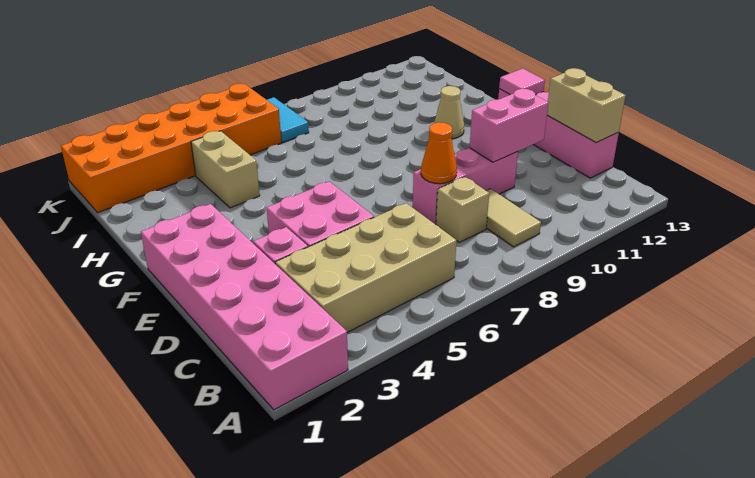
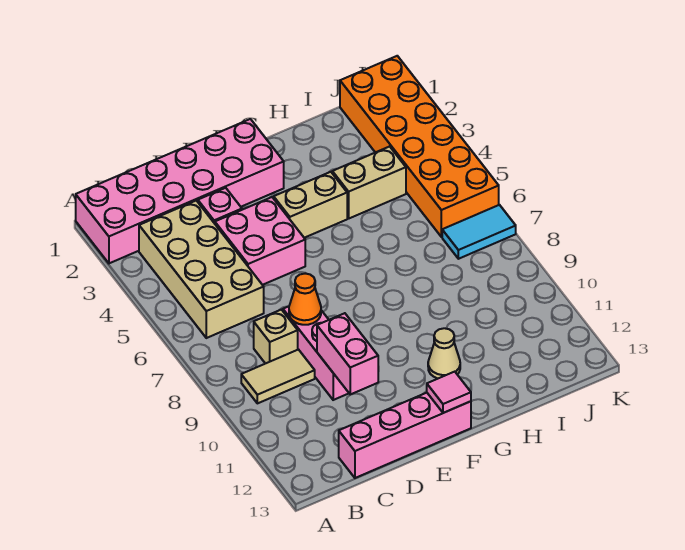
tan brick C13:D13 level 2 -> tan brick F4:G4 level 1

